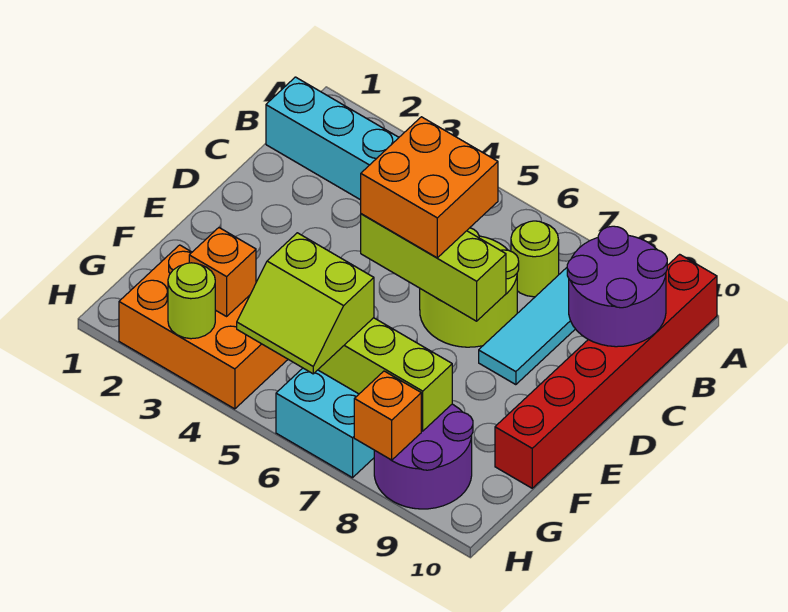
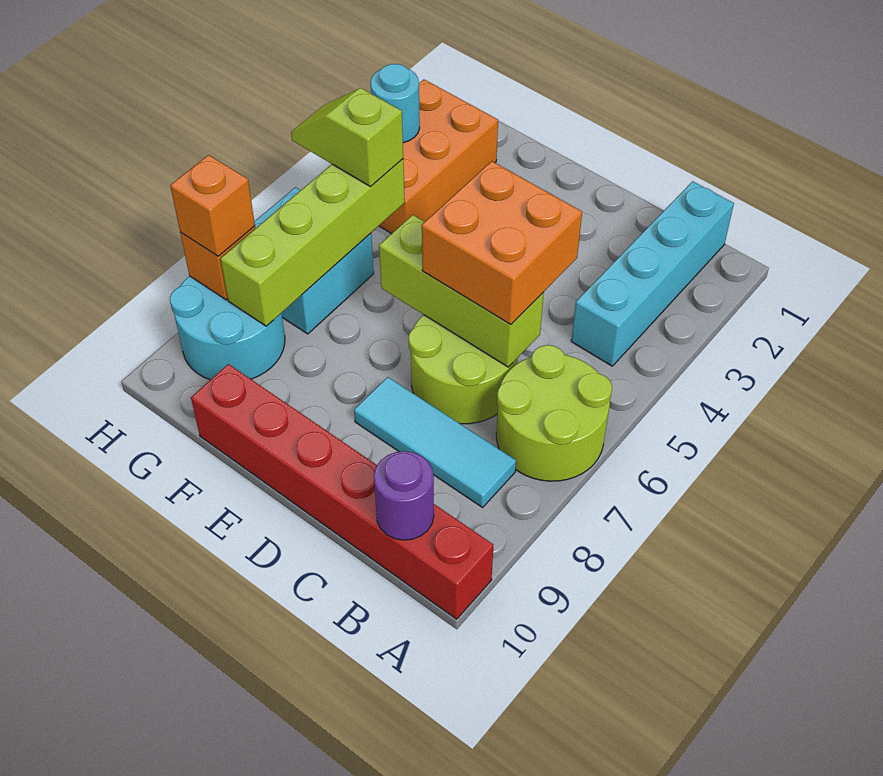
lime round brick B7 level 1 -> lime round brick A6:B7 level 1
purple round brick B9:C10 level 2 -> purple round brick B10 level 2
lime brick D5:D7 level 2 -> lime brick C6:E6 level 2
orange brick G3 level 2 -> orange brick H8 level 3
lime slope G5:H6 level 3 top G -> lime slope G5:H5 level 3 top G
purple round brick G8:H9 level 1 -> cyan round brick G8:H9 level 1
lime round brick H3 level 2 -> cyan round brick H3 level 2

